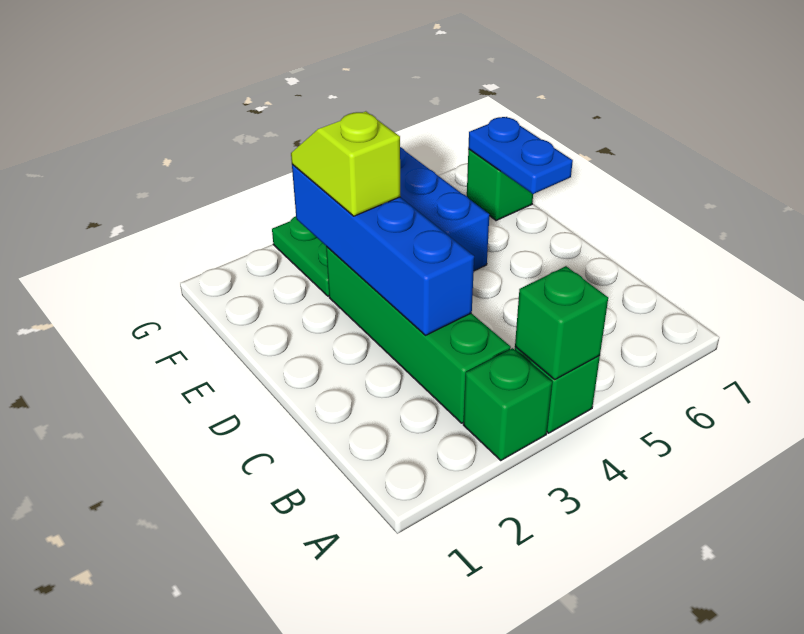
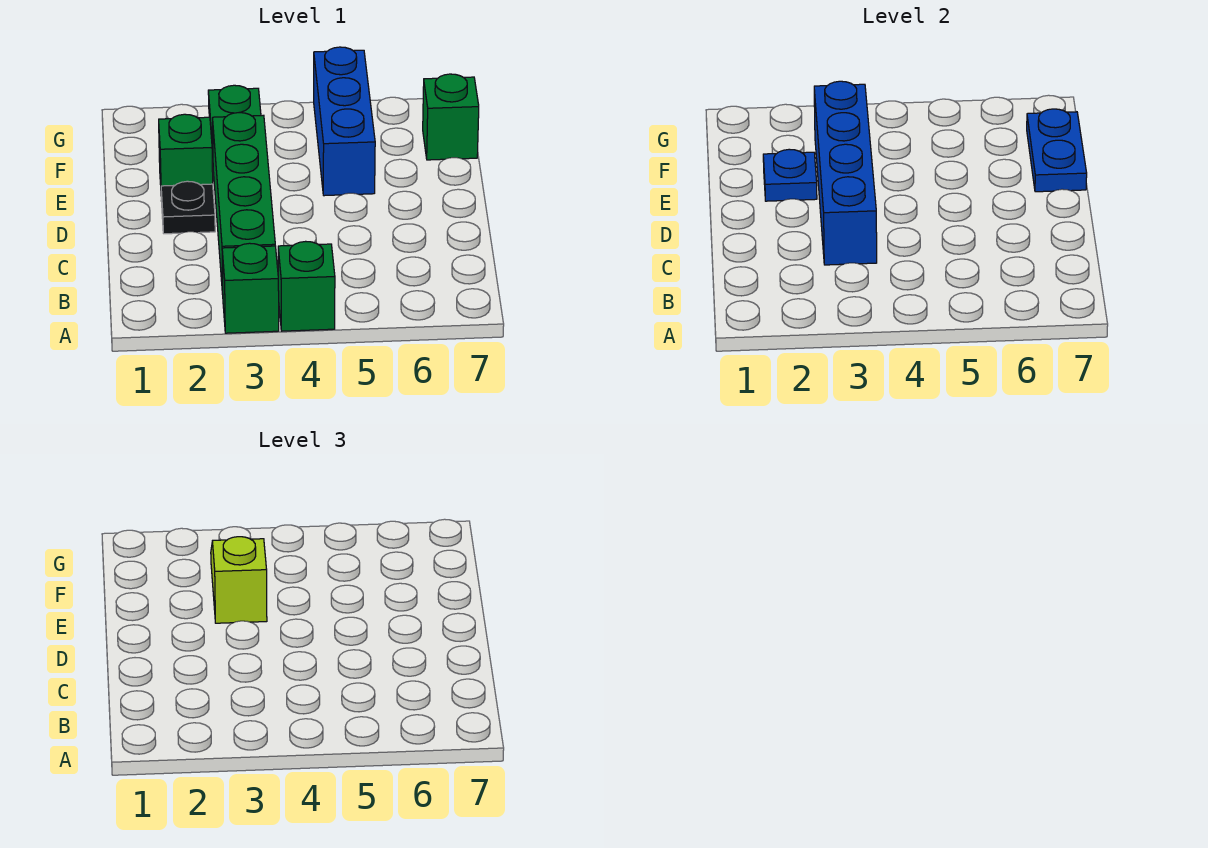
green brick A4 level 2 -> green brick E2 level 1
none -> black plate D2 level 1
none -> blue plate E2 level 2

